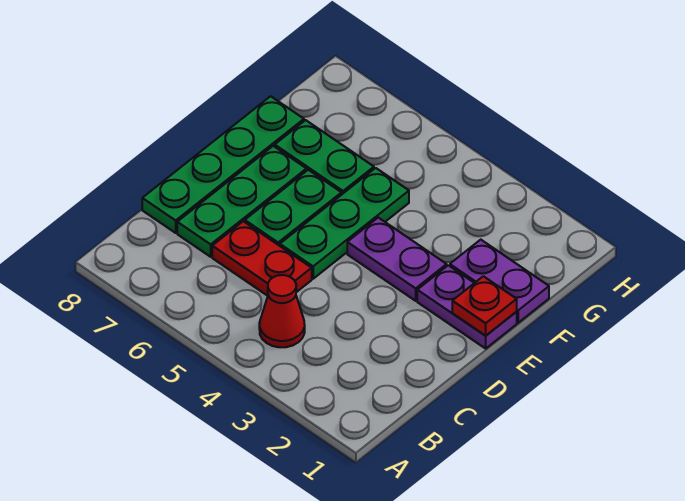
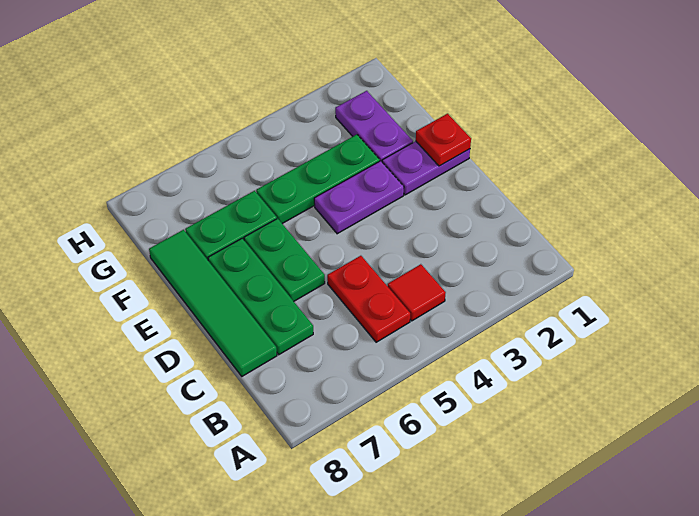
red cone B4 level 1 -> red tile B4 level 1
red plate C5:C6 level 1 -> red plate B5:C5 level 1
green plate C8:F8 level 1 -> green tile C8:F8 level 1
green plate D5:F5 level 1 -> green plate F3:F5 level 1
purple plate F1:F2 level 1 -> purple plate F2:G2 level 1

